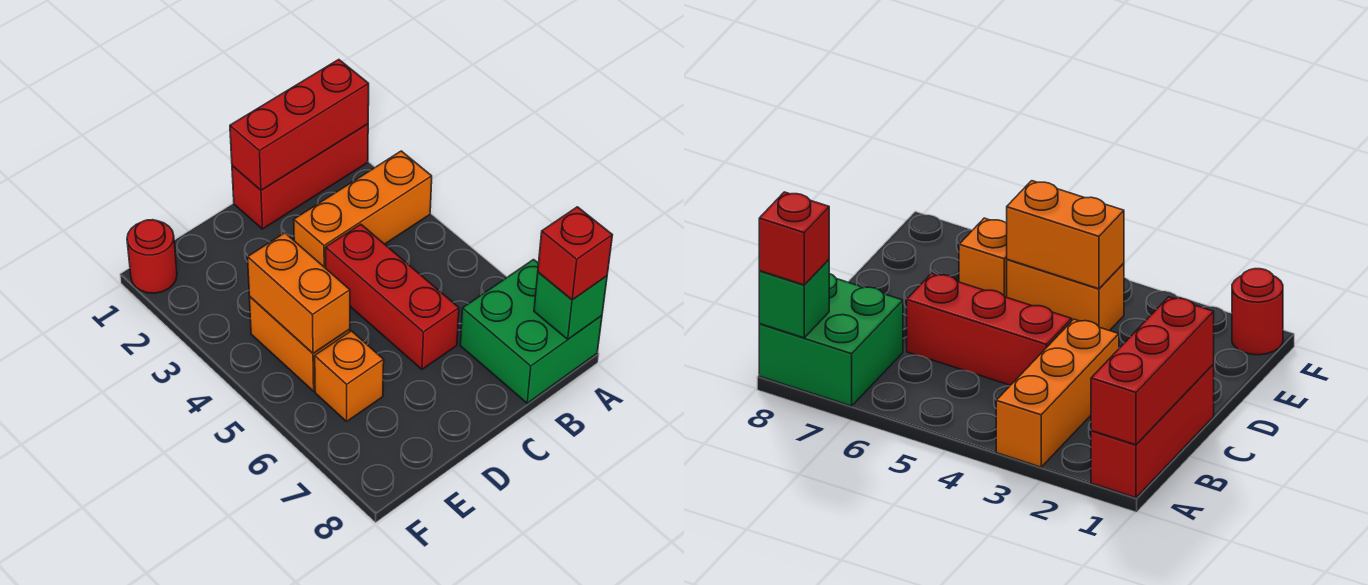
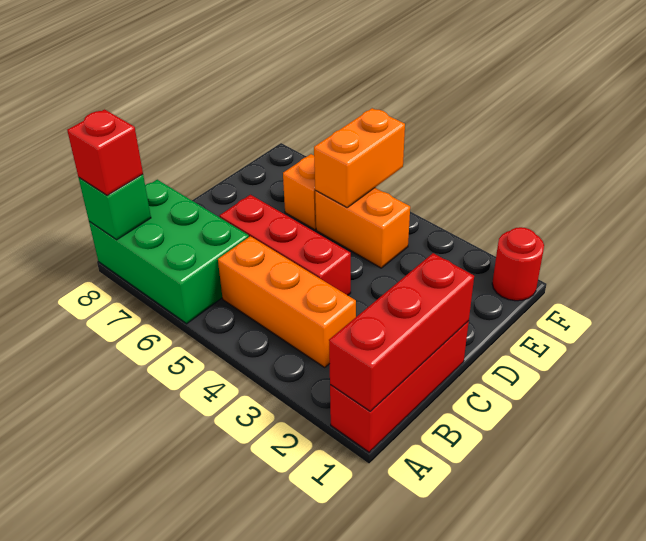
orange brick A3:C3 level 1 -> orange brick B3:B5 level 1
green brick A7:B8 level 1 -> green brick A6:B8 level 1
orange brick E4:E5 level 2 -> orange brick E5:F5 level 2

